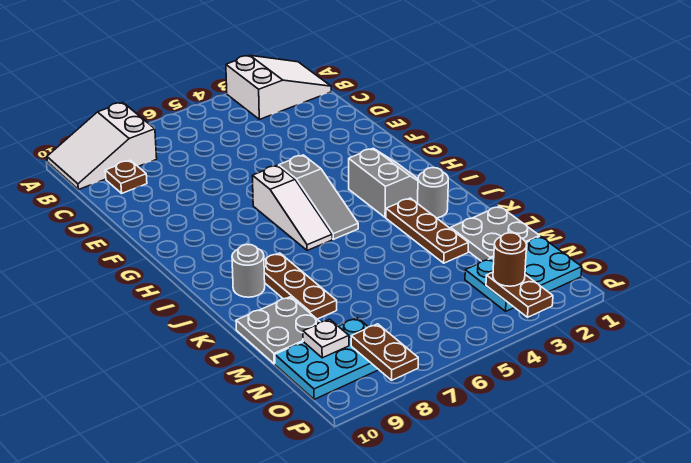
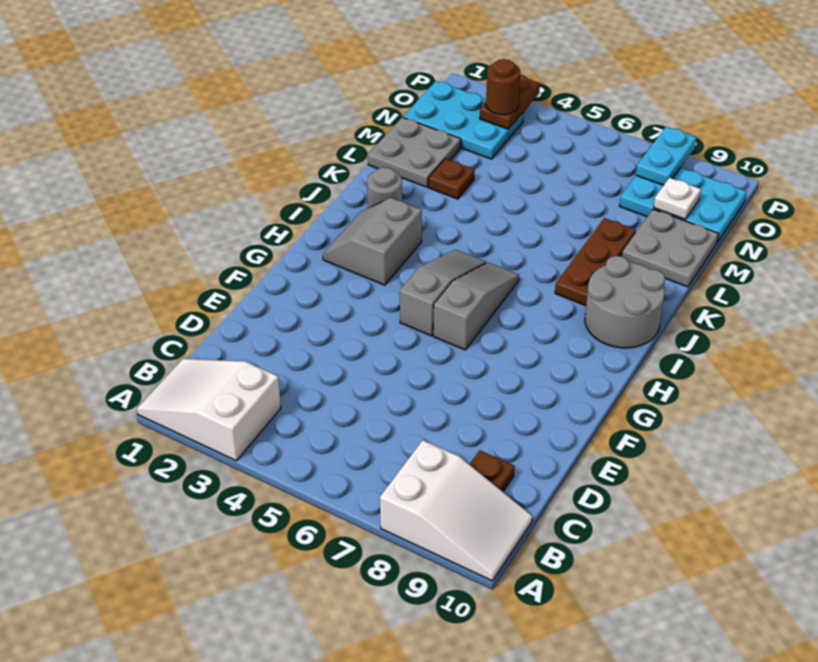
white slope G6:I6 level 1 top G -> grey slope G6:I6 level 1 top G
brown plate J3:L3 level 1 -> brown plate L3 level 1
grey round brick J9 level 1 -> grey round brick I9:J10 level 1
brown plate O8:P8 level 2 -> cyan plate O8:P8 level 2

